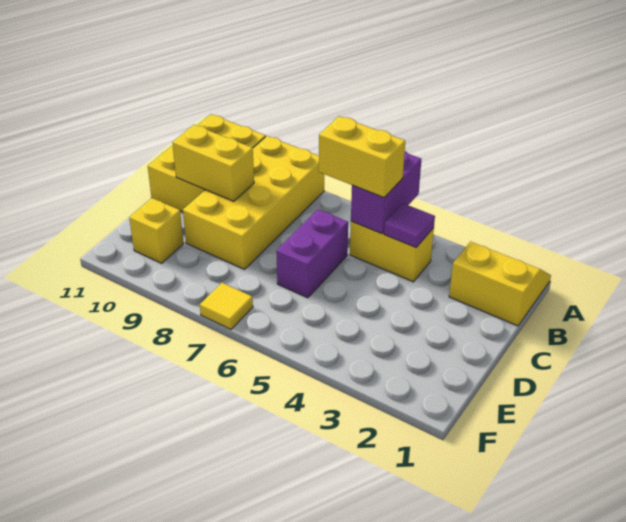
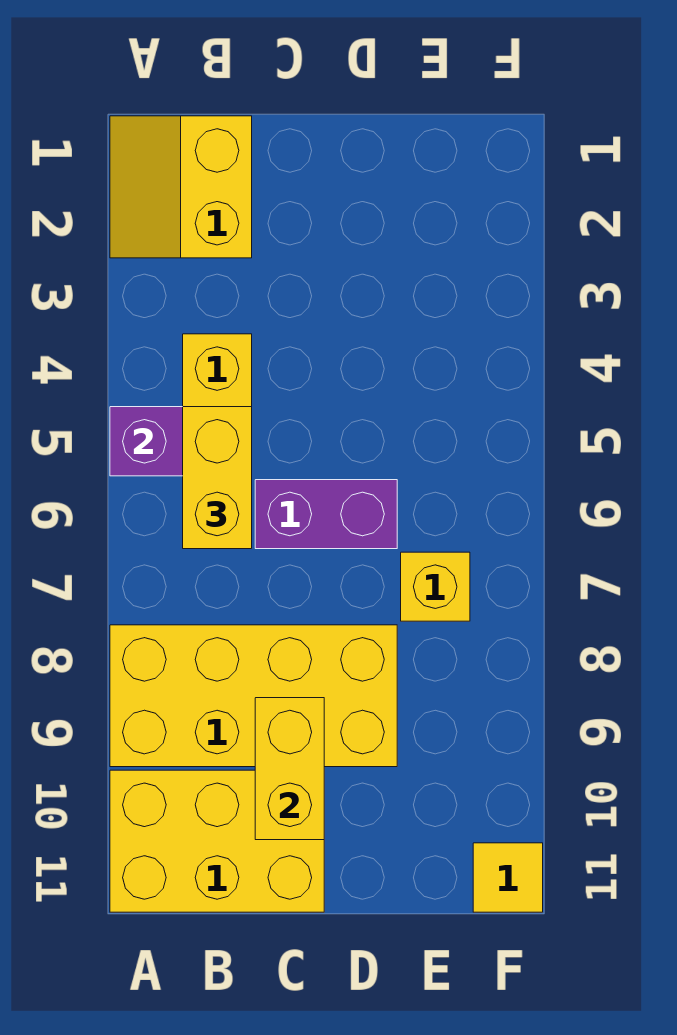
purple tile B4 level 2 -> none
yellow brick E10 level 1 -> yellow brick E7 level 1
yellow tile F7 level 1 -> yellow tile F11 level 1

